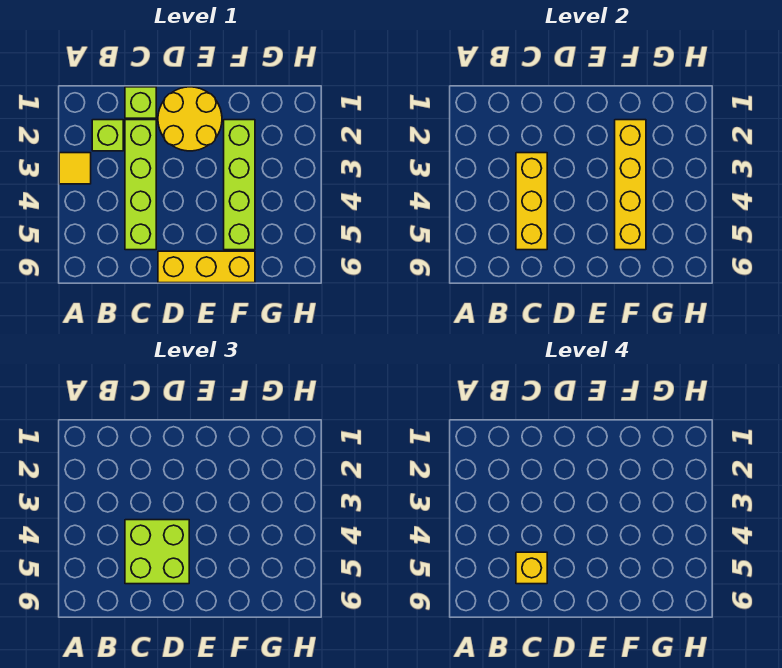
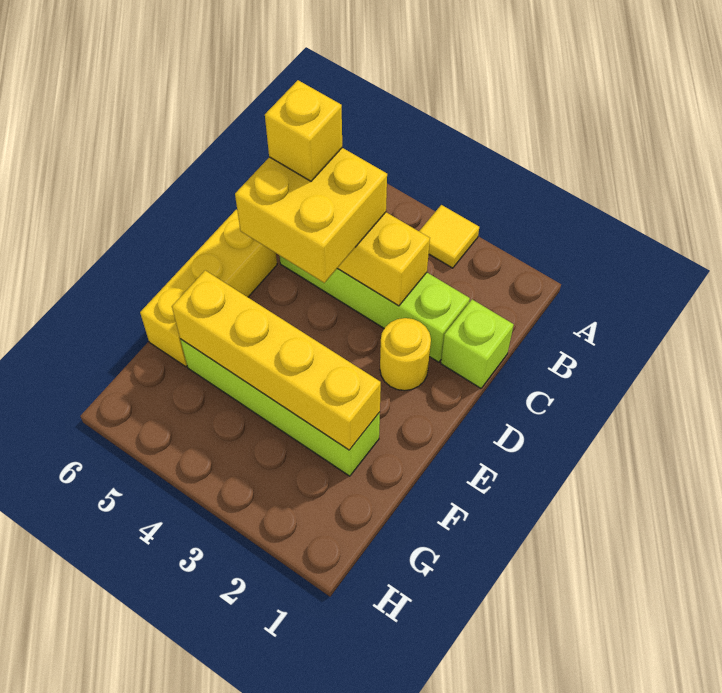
lime brick B2 level 1 -> none
lime brick C4:D5 level 3 -> yellow brick C4:D5 level 3
yellow round brick D1:E2 level 1 -> yellow round brick D2 level 1

